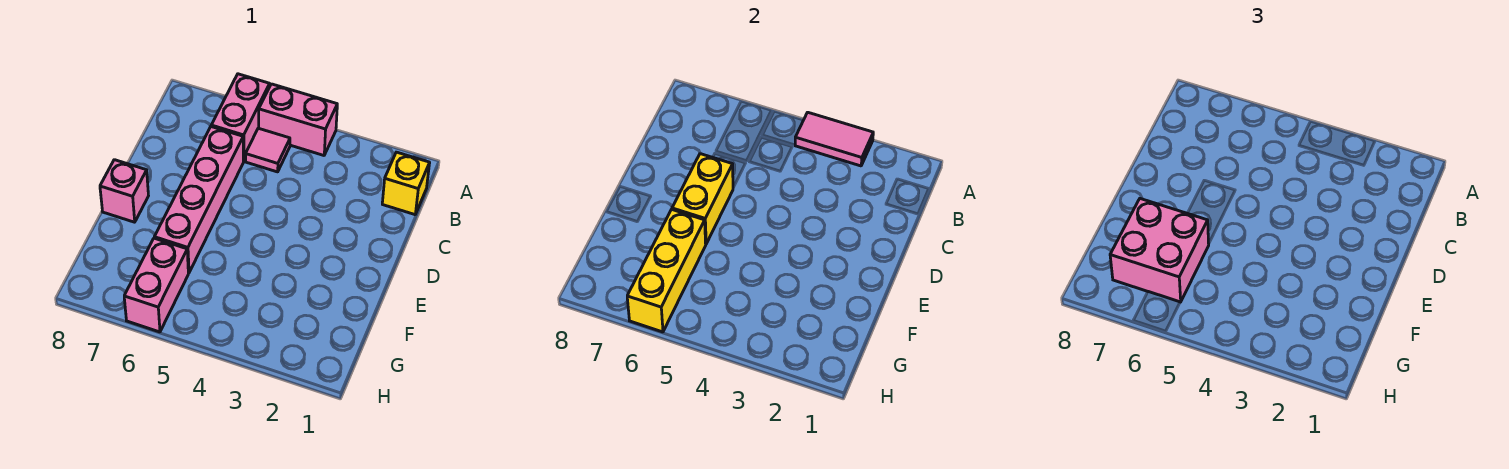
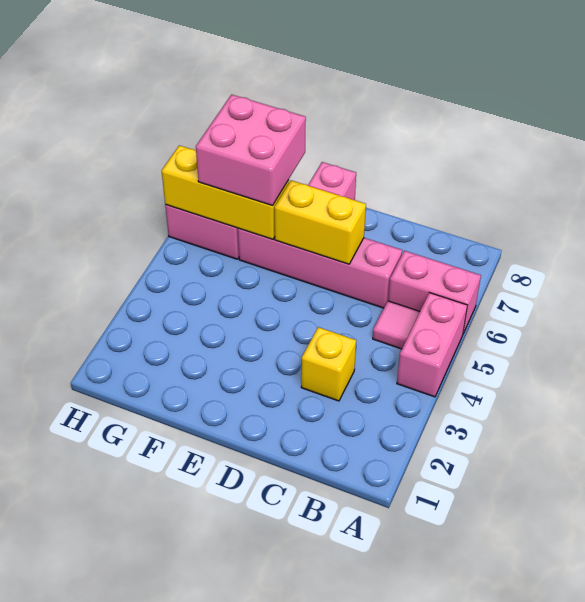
pink tile A3:A4 level 2 -> none
yellow brick B1 level 1 -> yellow brick C3 level 1

